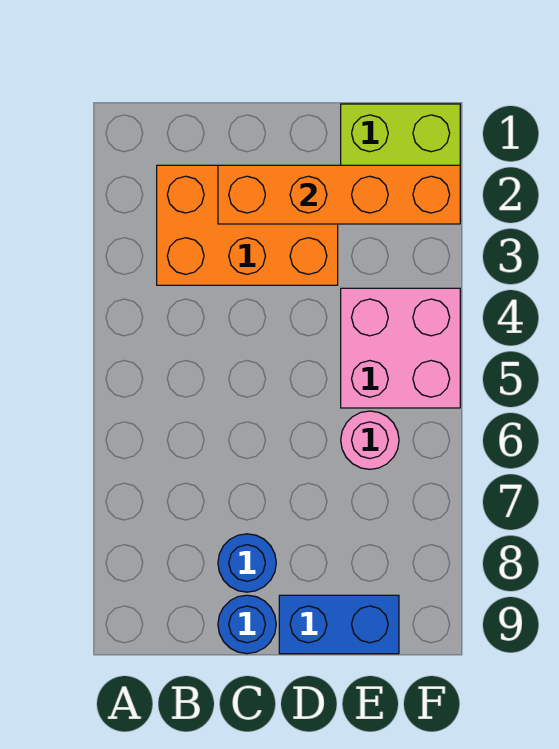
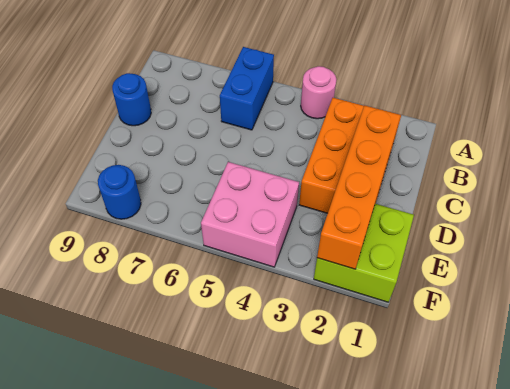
blue round brick C8 level 1 -> blue round brick F8 level 1
blue brick D9:E9 level 1 -> blue brick A6:B6 level 1
pink round brick E6 level 1 -> pink round brick A4 level 1

